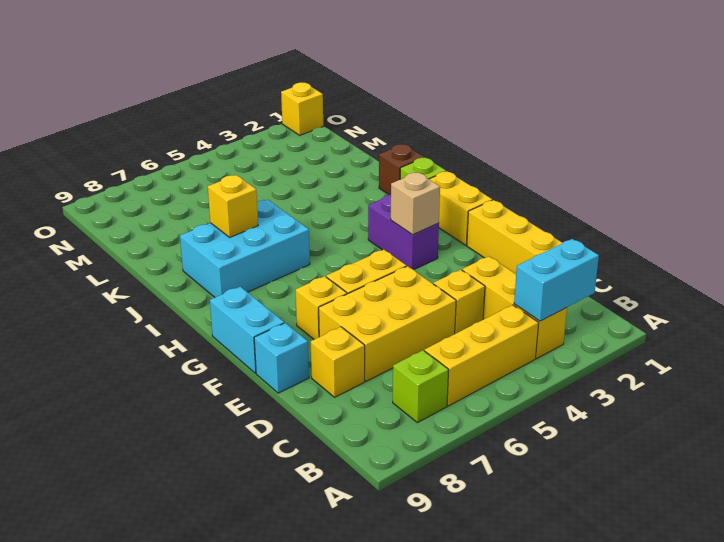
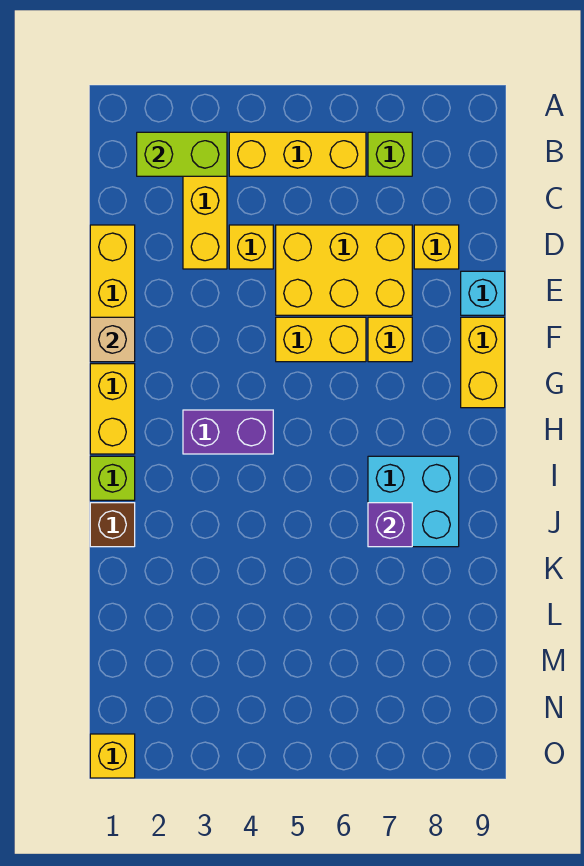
cyan brick B2:B3 level 2 -> lime brick B2:B3 level 2
cyan brick F9:G9 level 1 -> yellow brick F9:G9 level 1
purple brick G3:H3 level 1 -> purple brick H3:H4 level 1
tan brick G3 level 2 -> tan brick F1 level 2
cyan brick I6:J8 level 1 -> cyan brick I7:J8 level 1
yellow brick J7 level 2 -> purple brick J7 level 2

